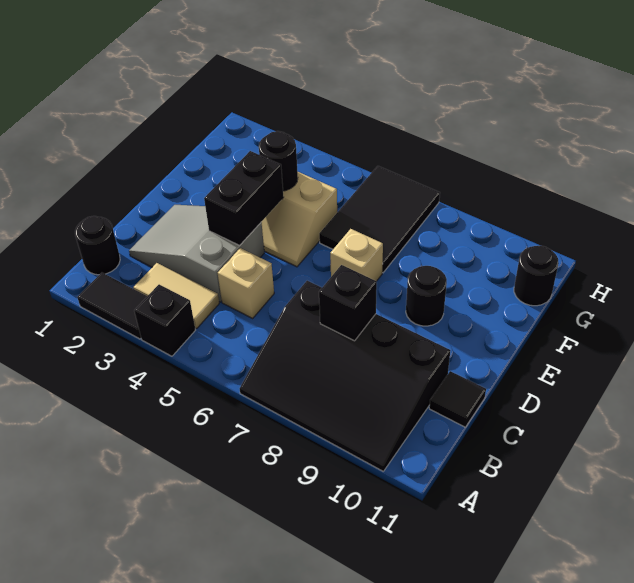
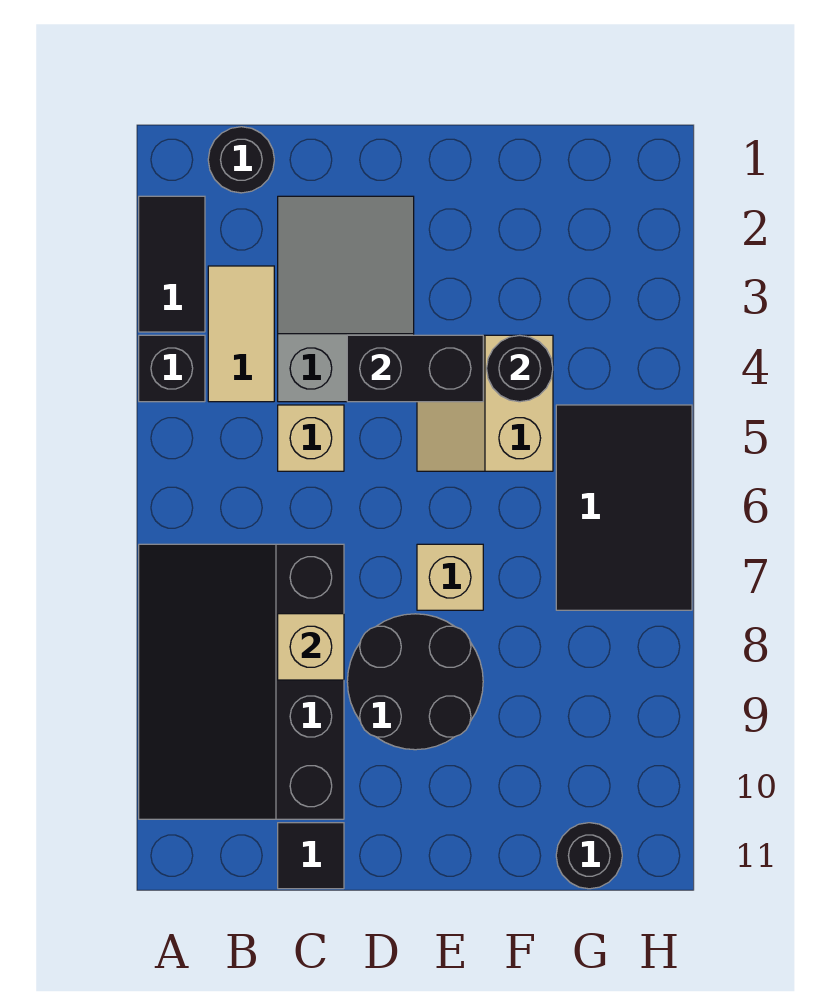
black brick C8 level 2 -> tan brick C8 level 2
black round brick E9 level 1 -> black round brick D8:E9 level 1
black tile F6:H7 level 1 -> black tile G5:H7 level 1

